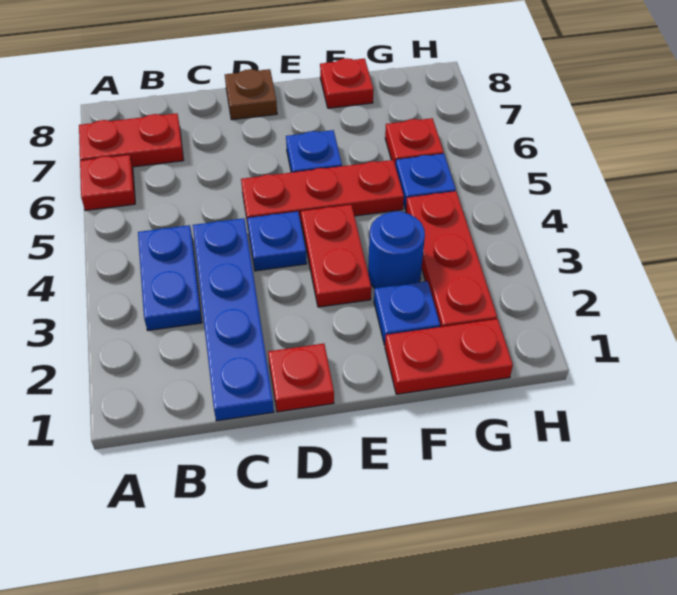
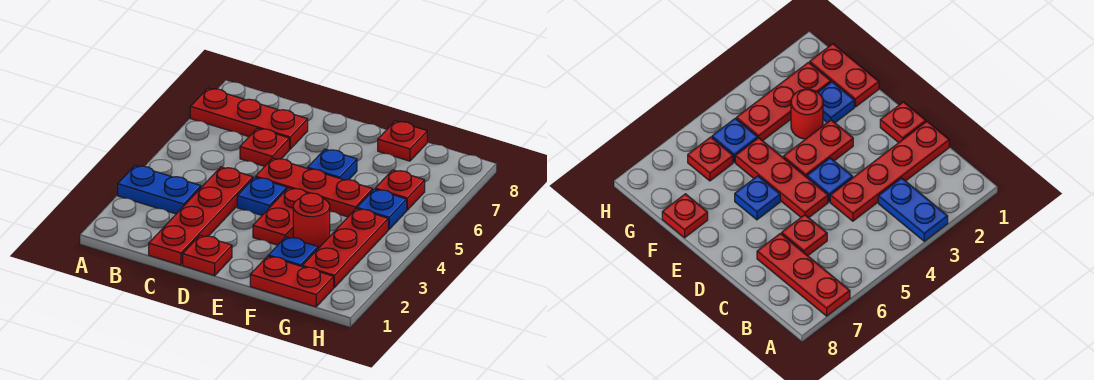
red plate A6 level 1 -> red plate C6 level 1
red plate A7:B7 level 1 -> red plate A7:C7 level 1
blue plate B3:B4 level 1 -> blue plate A3:B3 level 1
blue plate C1:C4 level 1 -> red plate C1:C4 level 1
brown plate D8 level 1 -> none
blue round brick F3 level 1 -> red round brick F3 level 1

